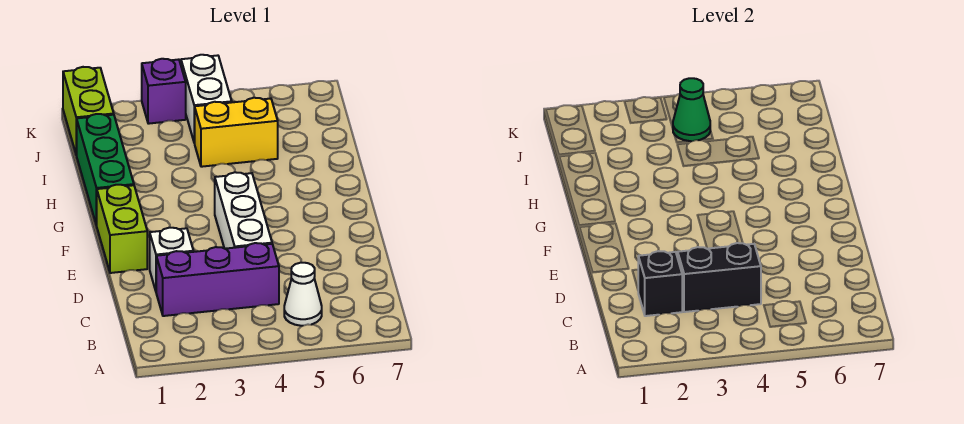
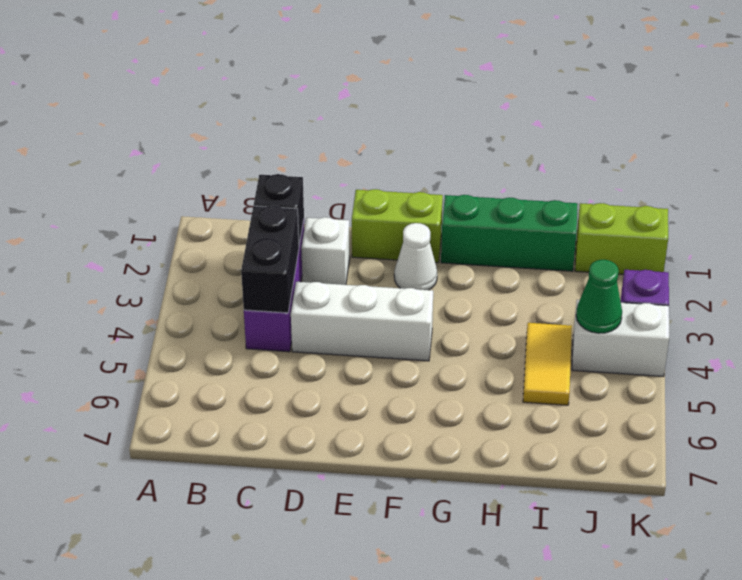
white cone B5 level 1 -> white cone F2 level 1
yellow brick I4:I5 level 1 -> yellow tile I4:I5 level 1

